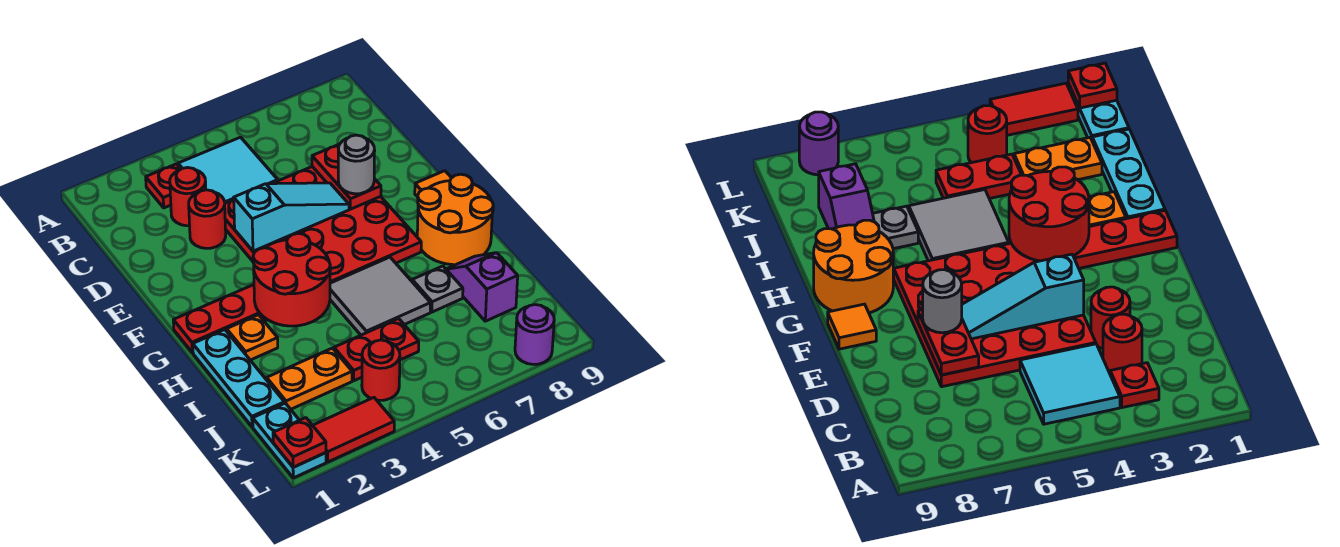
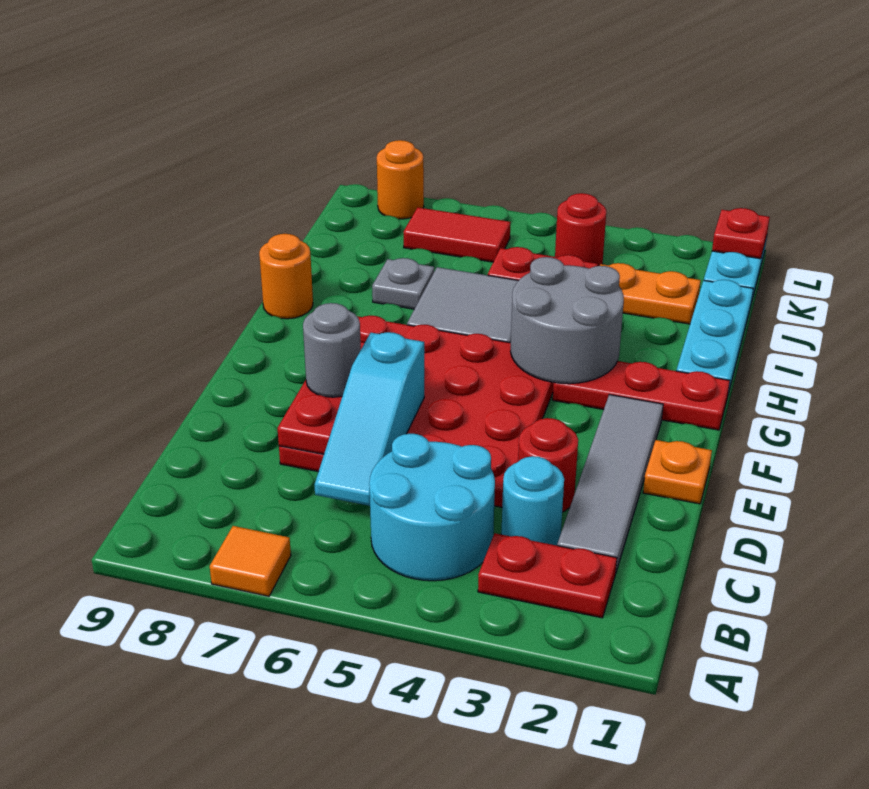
red plate B3 level 1 -> red plate B2:B3 level 1
cyan tile B4:C5 level 1 -> cyan round brick B4:C5 level 1
none -> grey tile C2:F2 level 1
red round brick C3 level 1 -> cyan round brick C3 level 1
cyan slope E4:E6 level 2 top 4 -> cyan slope C6:E6 level 2 top E
orange tile F9 level 1 -> orange tile A7 level 1
red round brick G3:H4 level 2 -> grey round brick G3:H4 level 2
orange round brick G8:H9 level 1 -> orange round brick H9 level 1
orange plate H2 level 1 -> orange plate E1 level 1
purple slope I8:J8 level 1 top J -> none
red tile L2:L3 level 1 -> red tile K6:K7 level 1
purple round brick L8 level 1 -> orange round brick L8 level 1

